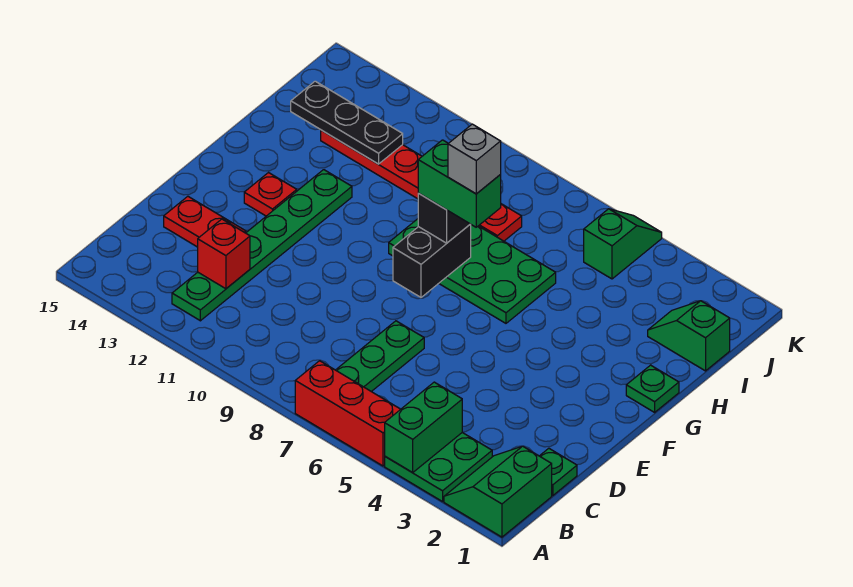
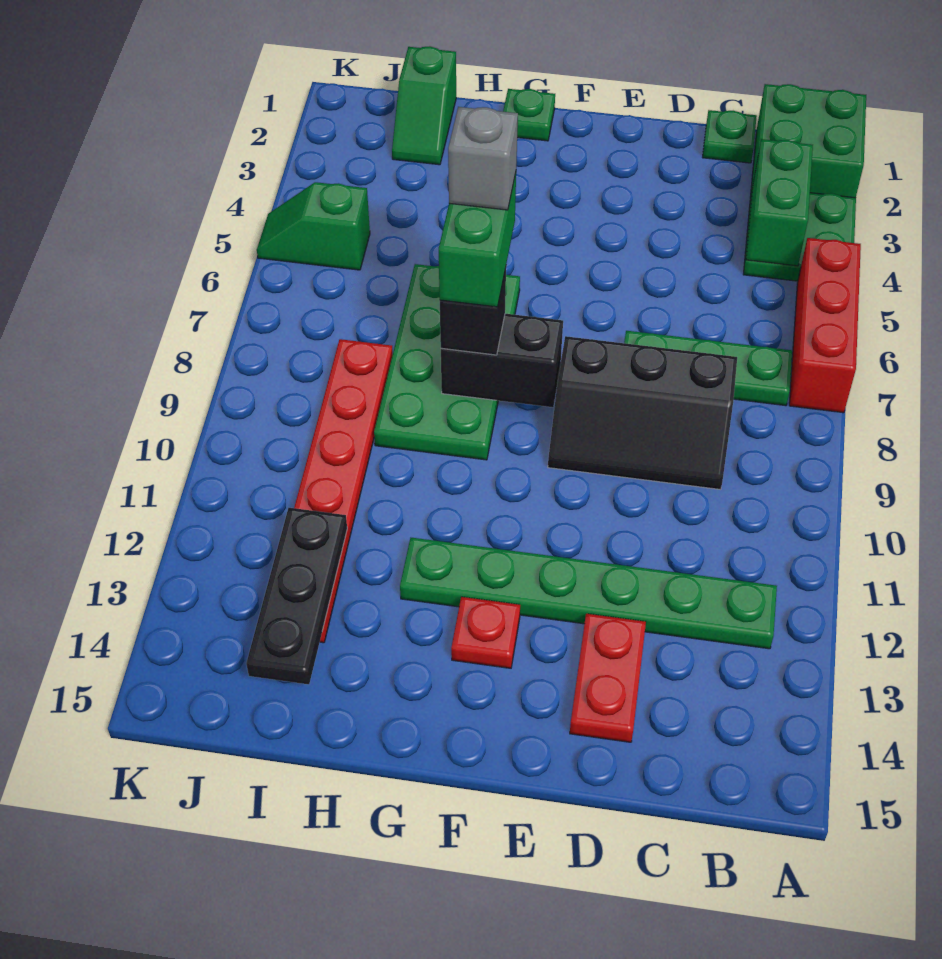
green slope A1:B2 level 1 top 1 -> green brick A1:B2 level 1
green brick A4:B4 level 2 -> green brick B3:B4 level 2
none -> black slope C8:E9 level 1 top 8
red brick C12 level 2 -> none

